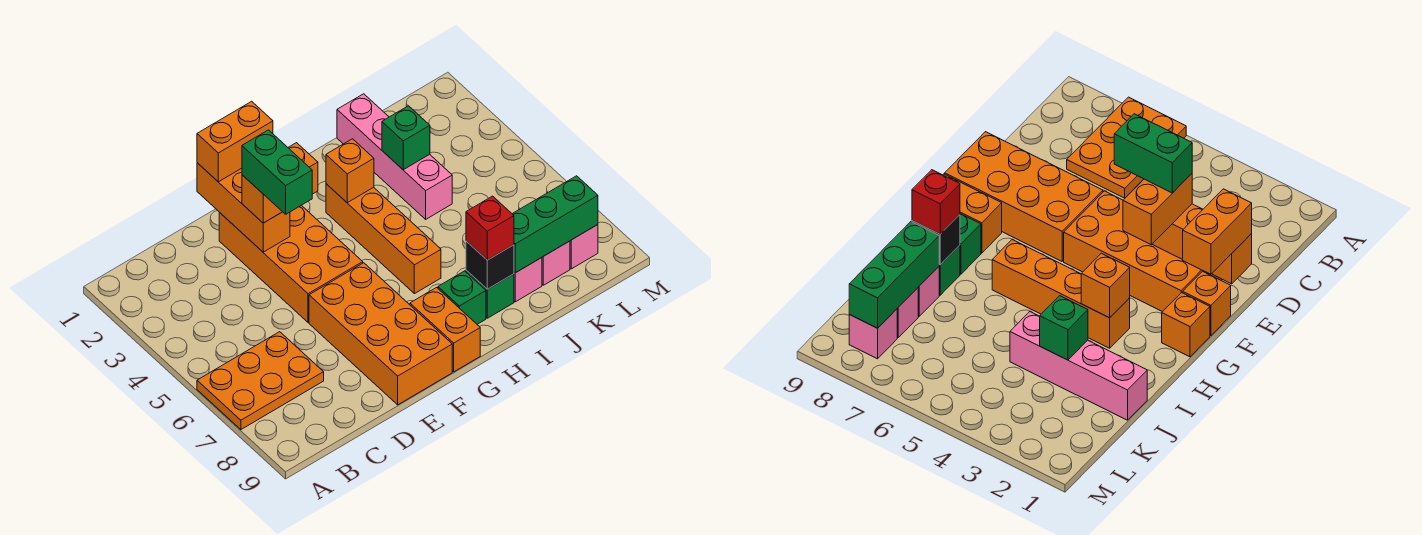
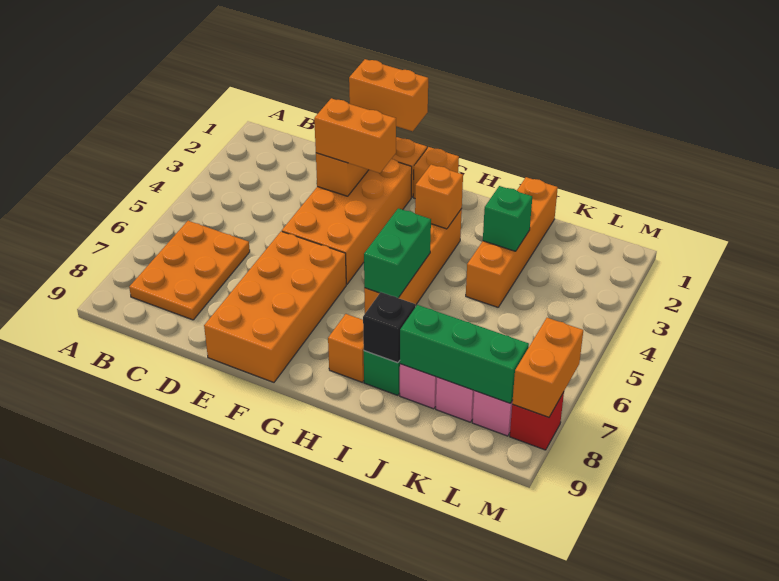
orange plate A6:C7 level 1 -> orange plate B6:C8 level 1
green brick E3:E4 level 4 -> green brick H5:H6 level 2
orange brick G8:G9 level 1 -> orange brick M7:M8 level 2
green brick H8 level 1 -> orange brick H8 level 1
red brick I8 level 3 -> red brick M8 level 1
pink brick J1:J4 level 1 -> orange brick J1:J4 level 1

